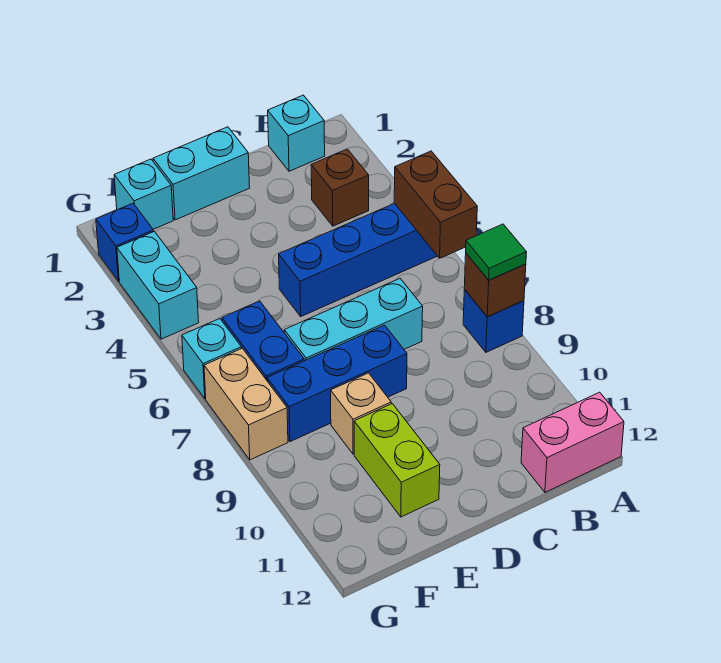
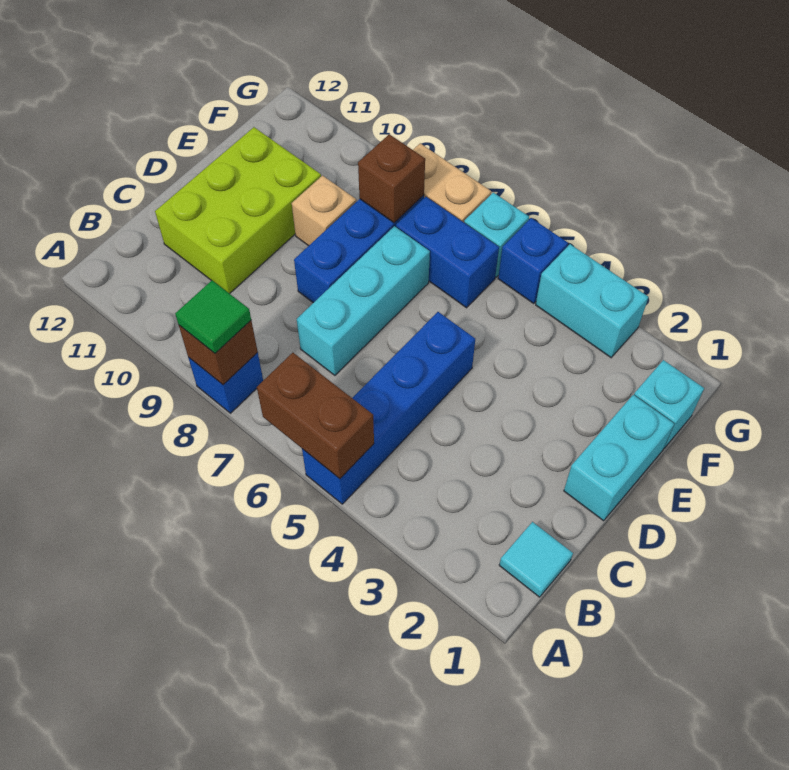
pink brick A12:B12 level 1 -> none
cyan brick B1 level 1 -> cyan tile B1 level 1
brown brick B3 level 1 -> brown brick F8 level 2
lime brick E10:E11 level 1 -> lime brick C10:E11 level 1
blue brick G2 level 1 -> blue brick G5 level 1

